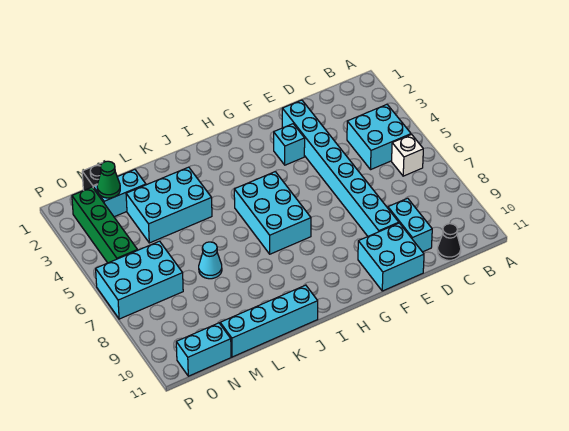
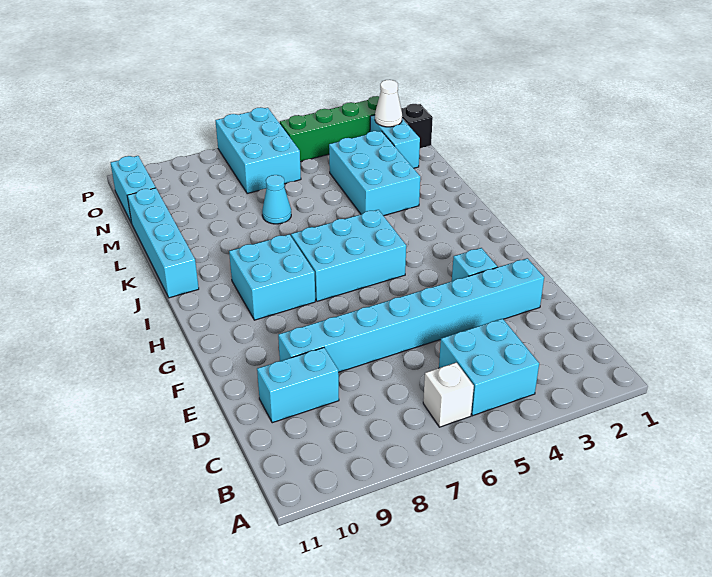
black cone C11 level 1 -> none
cyan brick E10:F11 level 1 -> cyan brick H8:I9 level 1
green cone N2 level 2 -> white cone N2 level 2

